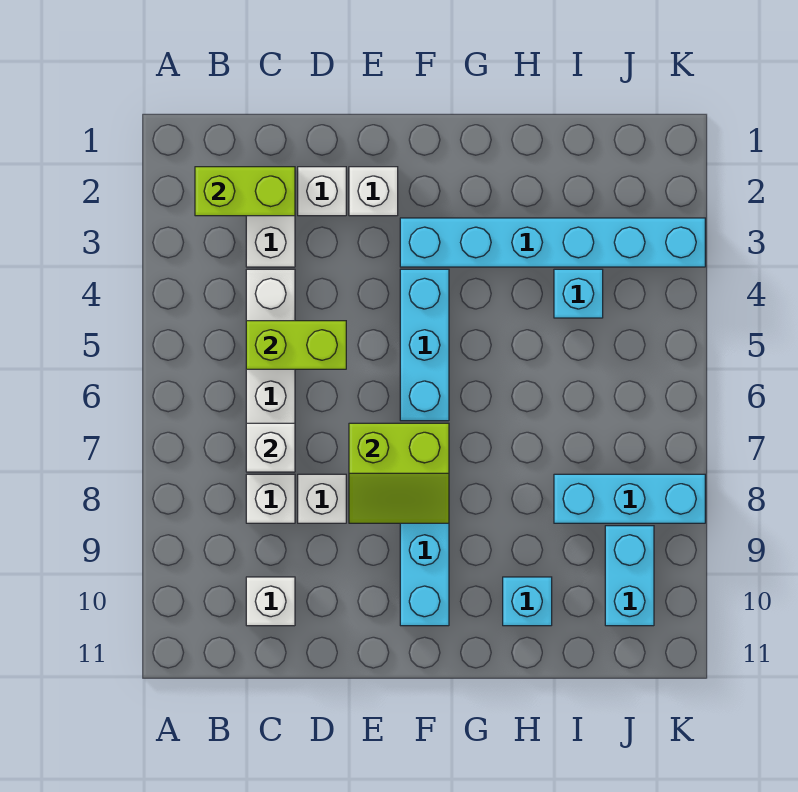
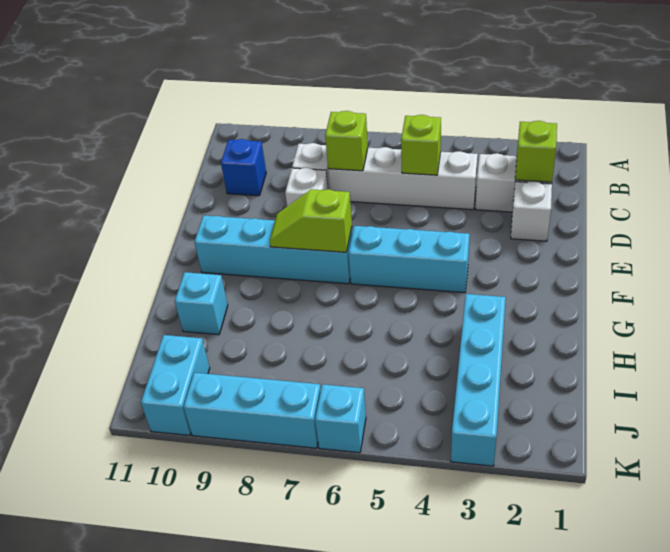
lime brick B2:C2 level 2 -> lime brick C2 level 2
lime brick C5:D5 level 2 -> lime brick C5 level 2
white brick C7 level 2 -> lime brick C7 level 2
white brick C10 level 1 -> blue brick C10 level 1
white brick E2 level 1 -> none
lime slope E7:F8 level 2 top 7 -> lime slope F7:F8 level 2 top 7
cyan brick F3:K3 level 1 -> cyan brick H3:K3 level 1
cyan brick I4 level 1 -> cyan brick K6 level 1
cyan brick I8:K8 level 1 -> cyan brick K7:K9 level 1
cyan brick J9:J10 level 1 -> cyan brick J10:K10 level 1

